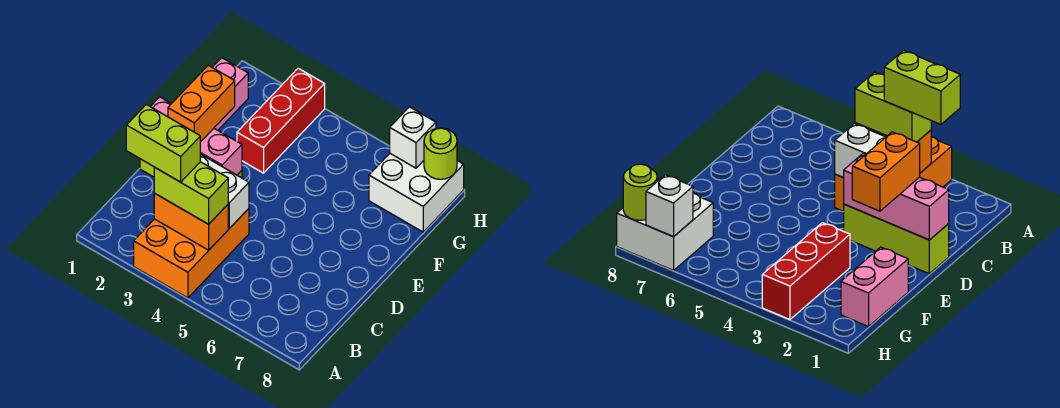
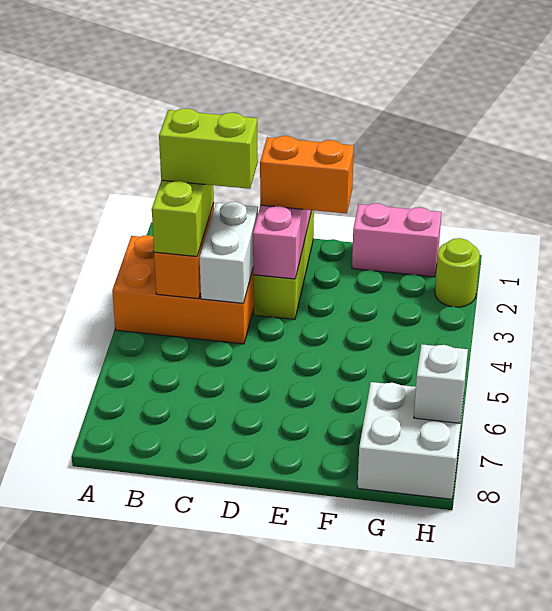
lime brick B2:B3 level 4 -> lime brick B3:C3 level 4
red brick F3:H3 level 1 -> none
lime round brick H8 level 2 -> lime round brick H2 level 1

